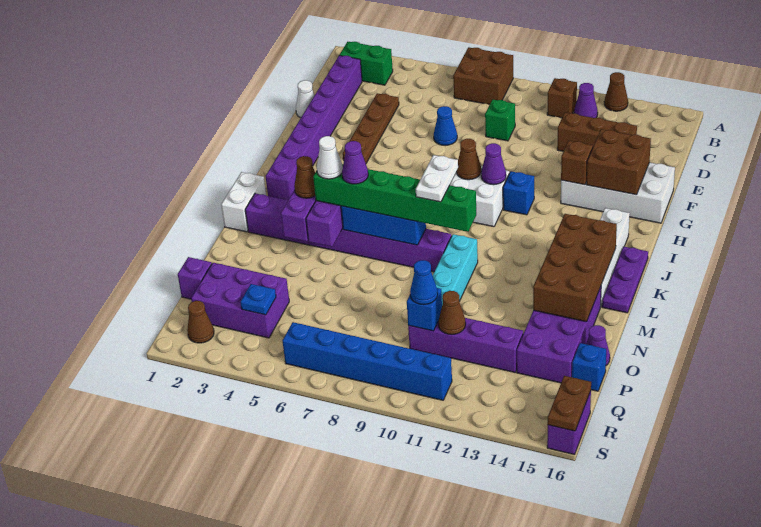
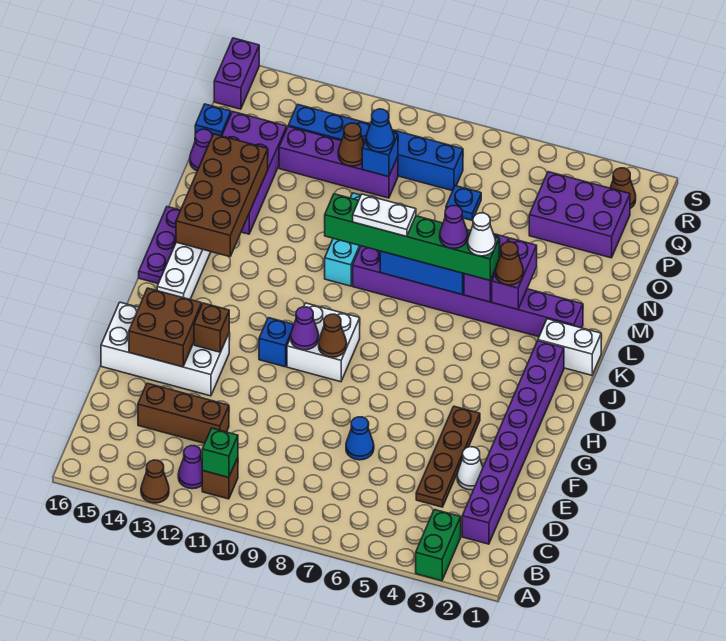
brown brick A7:B8 level 1 -> none
green brick B2:B3 level 1 -> green brick A3:B3 level 1
green brick D9 level 1 -> green brick B11 level 2
white cone E1 level 1 -> white cone E3 level 1
white brick K1:L1 level 1 -> white brick K1:K2 level 1
white plate K9:L9 level 4 -> white plate L8:L9 level 4
purple brick P1 level 1 -> none
blue plate Q4 level 2 -> blue plate P7 level 1
blue brick R6:R11 level 1 -> blue brick Q8:Q13 level 1
brown plate R16:S16 level 2 -> none

